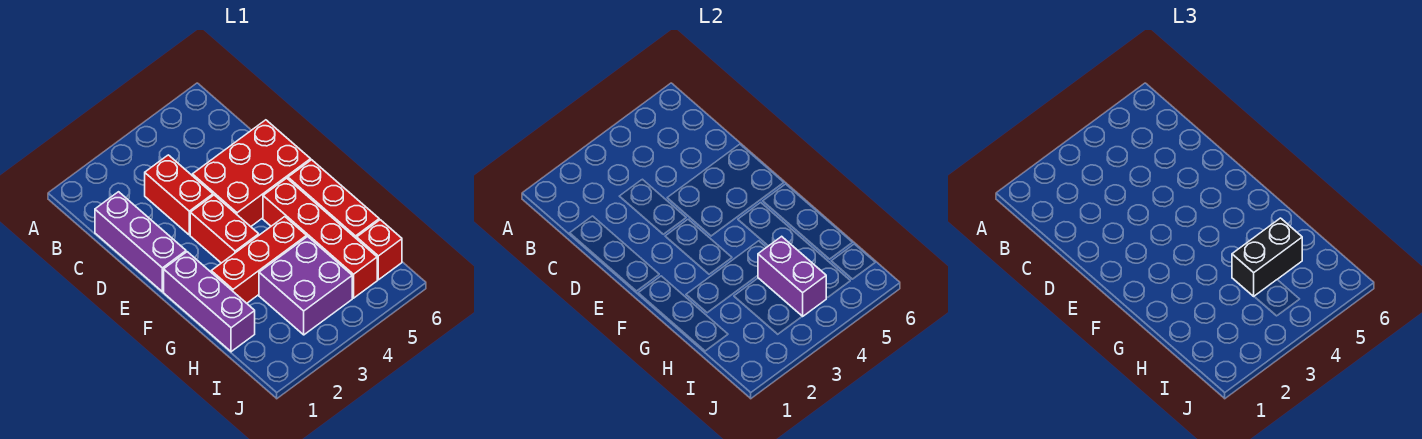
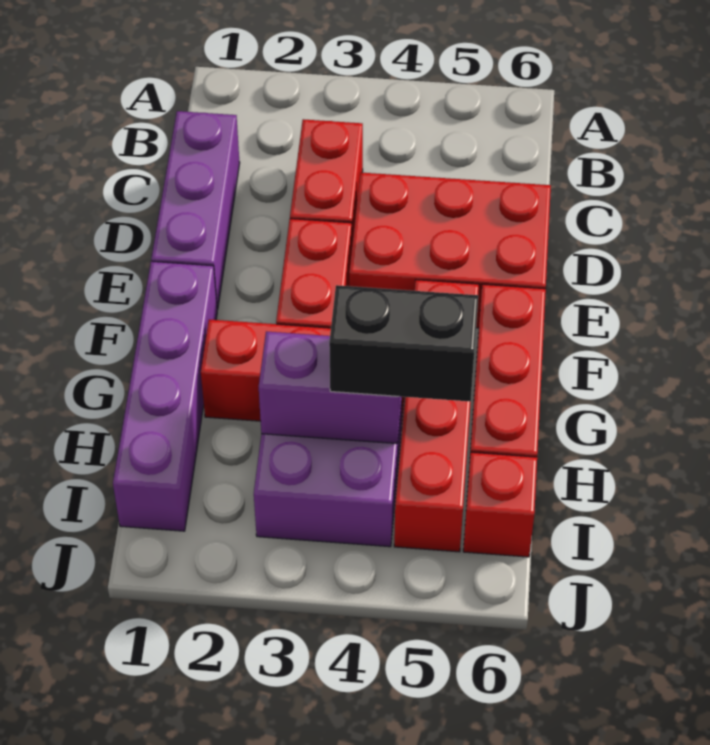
purple brick F1:H1 level 1 -> purple brick F1:I1 level 1
purple brick H4:I4 level 2 -> purple brick H3:H4 level 2

